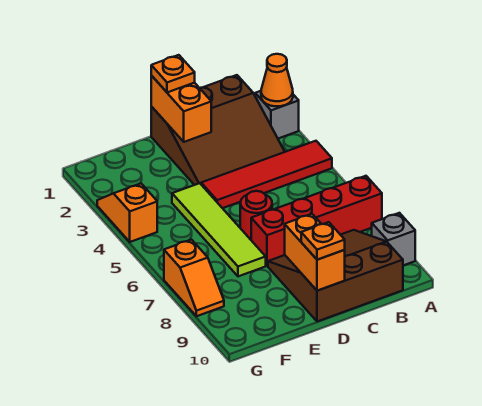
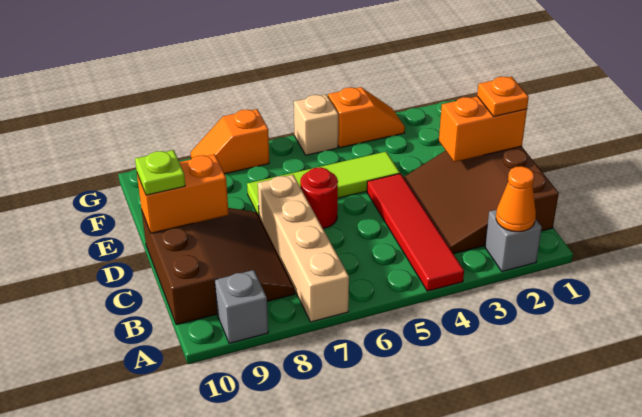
red brick A7:D7 level 1 -> tan brick A7:D7 level 1
orange plate D10 level 3 -> lime plate D10 level 3
none -> tan brick G5 level 1

